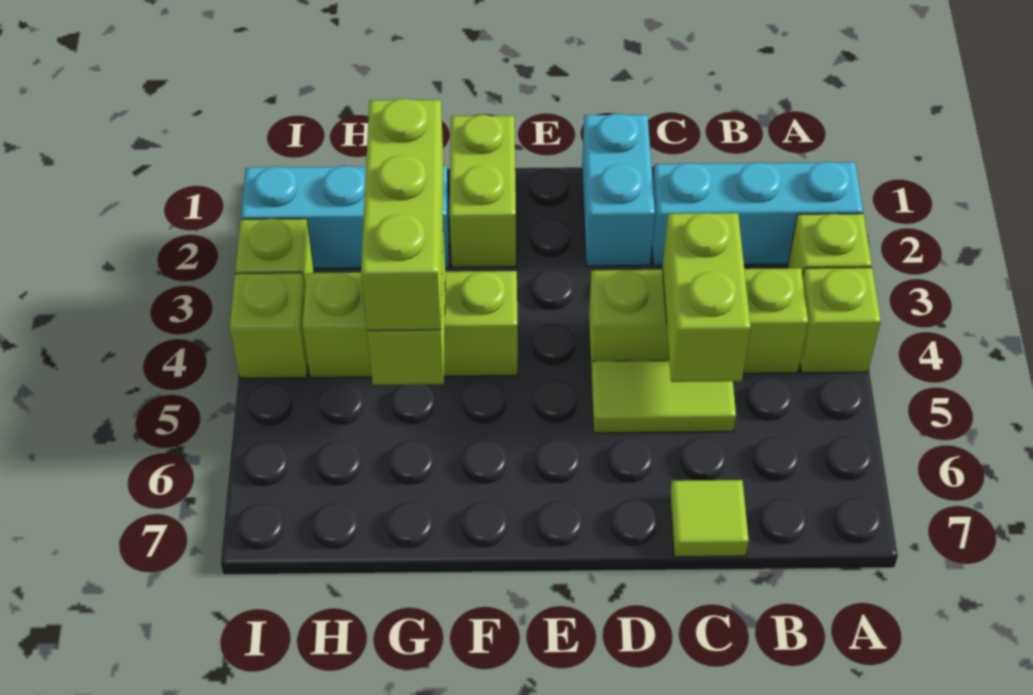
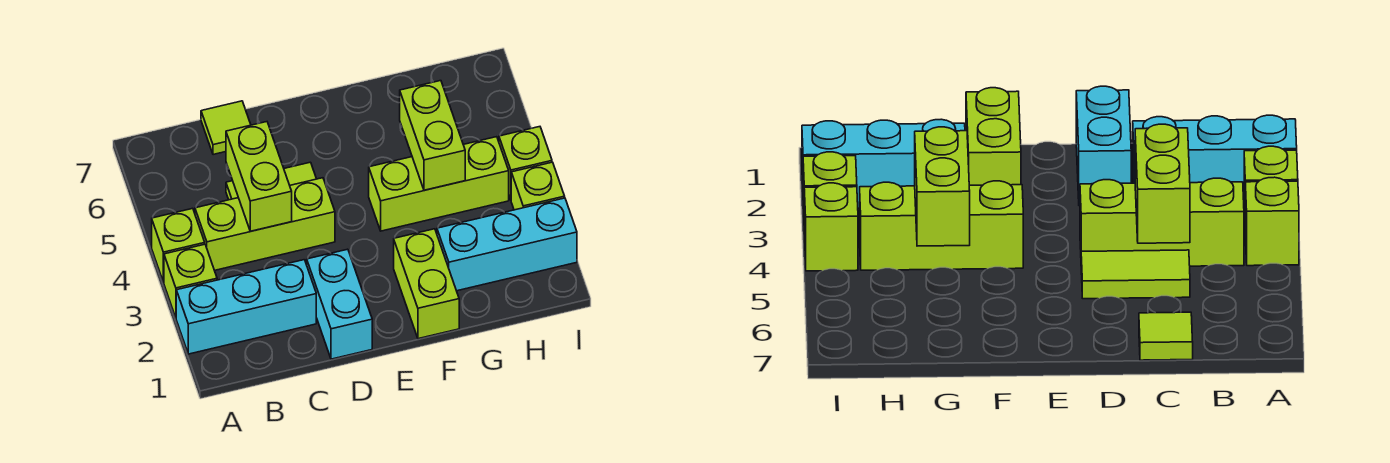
lime brick G3:G5 level 3 -> none

